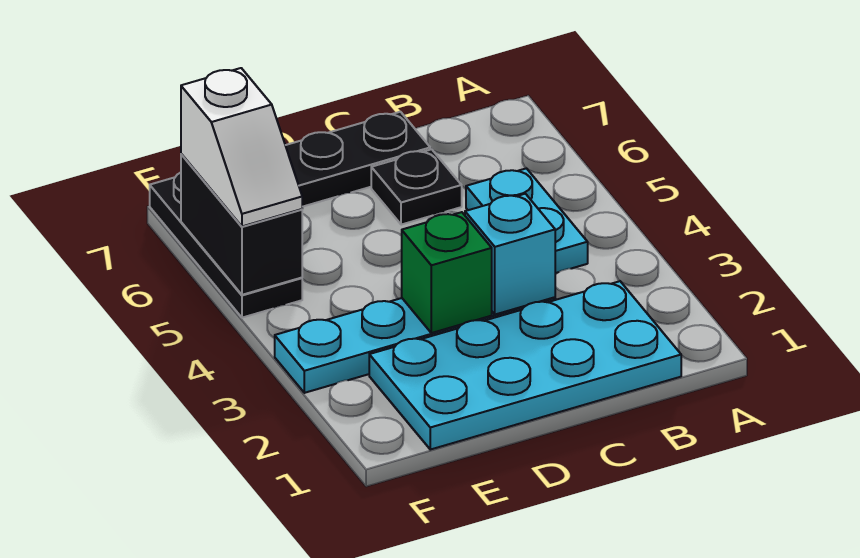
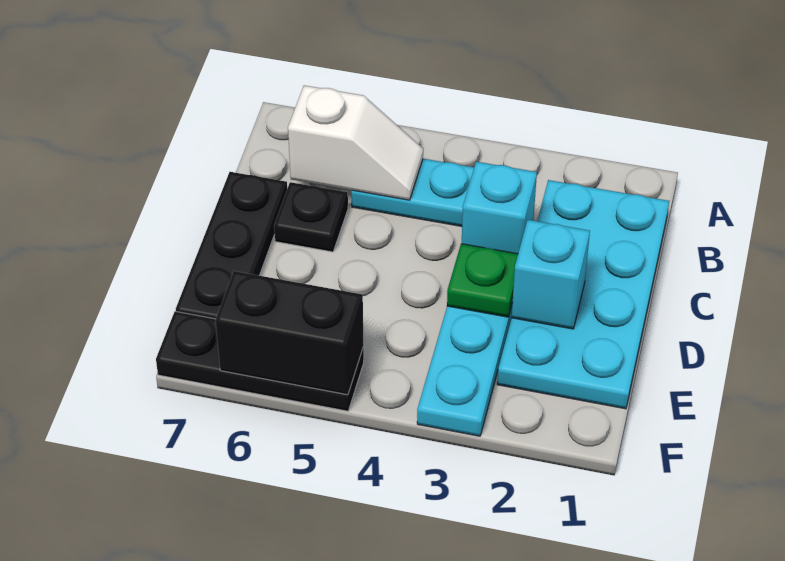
none -> cyan brick D2 level 2
green brick D3 level 2 -> green plate D3 level 2
white slope F5:F6 level 3 top 6 -> white slope B5:B6 level 2 top 6

